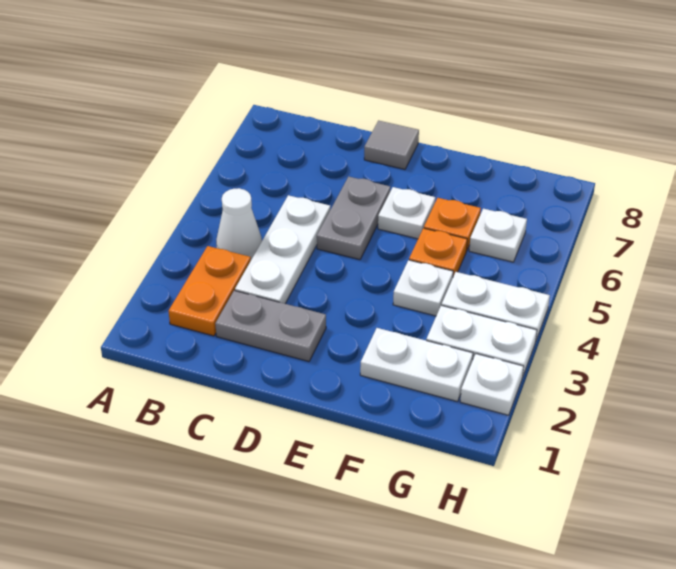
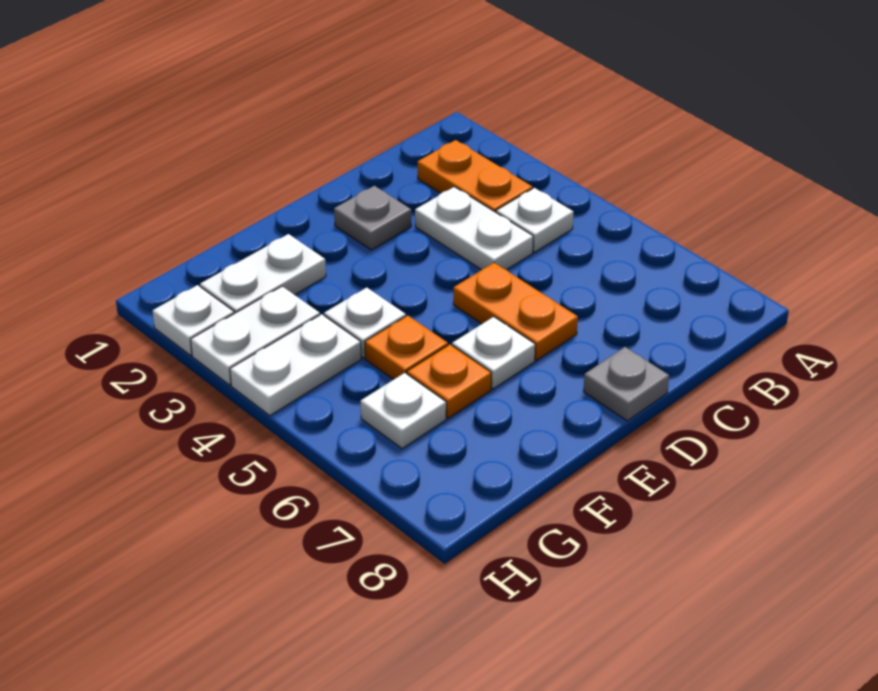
white cone B4 level 1 -> white plate B4 level 1
grey plate C2:D2 level 1 -> grey plate D2 level 1
white plate C3:C5 level 1 -> white plate C3:C4 level 1
grey plate D5:D6 level 1 -> orange plate D5:D6 level 1
grey tile D8 level 1 -> grey plate D8 level 1

